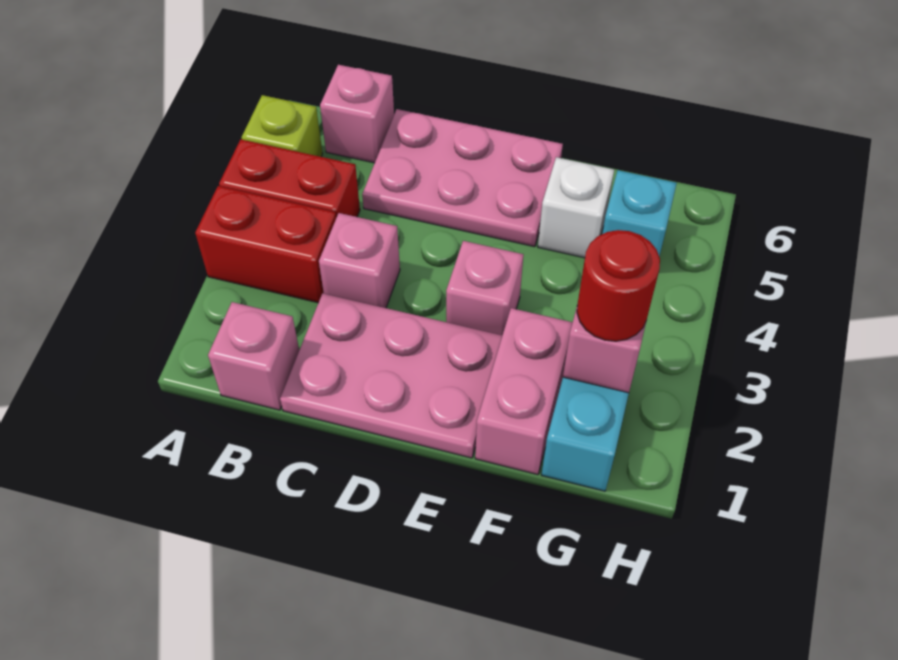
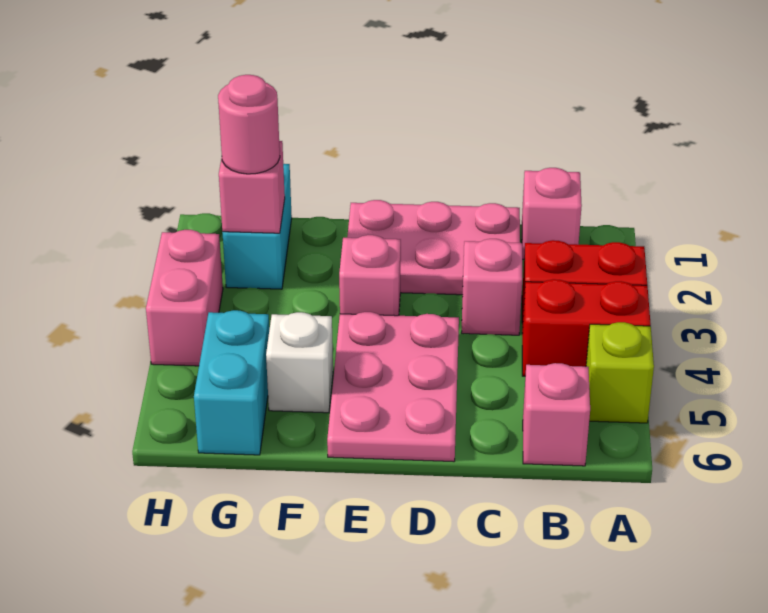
pink plate C5:E6 level 1 -> pink plate D4:E6 level 1
pink brick F1:F2 level 1 -> pink brick H3:H4 level 1
red round brick G2 level 3 -> pink round brick G2 level 3
cyan brick G5 level 1 -> cyan brick G5:G6 level 1

